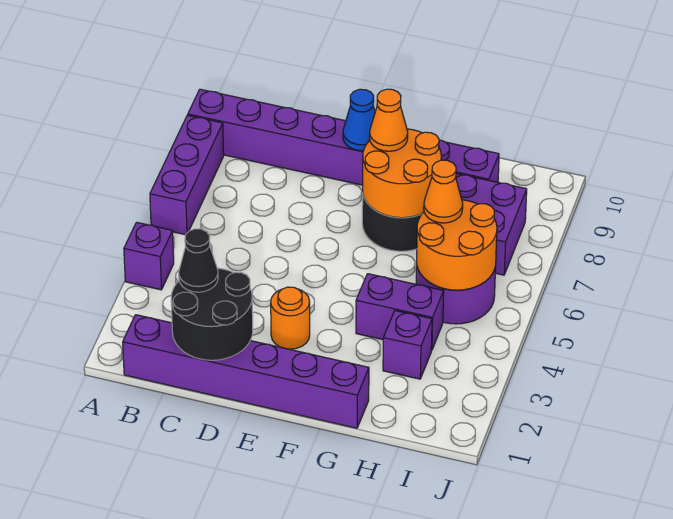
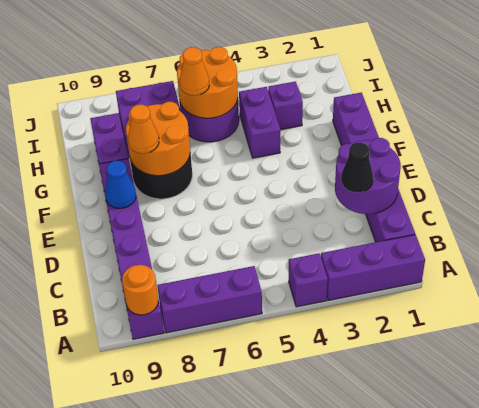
none -> purple brick A1:A3 level 1
black round brick C1:D2 level 2 -> purple round brick C1:D2 level 2
orange round brick E3 level 1 -> orange round brick A9 level 2

